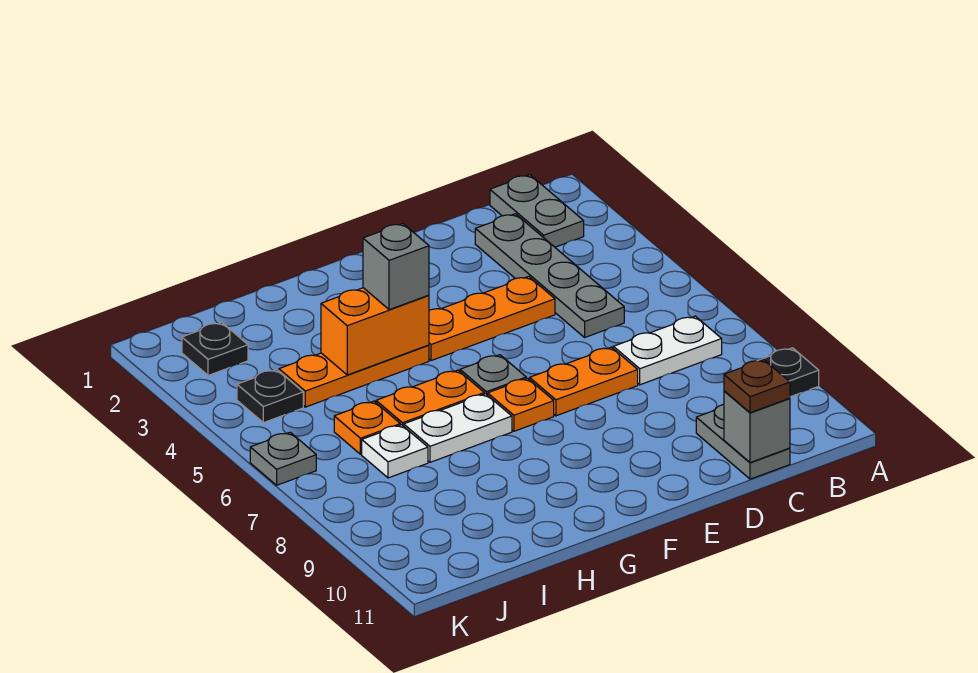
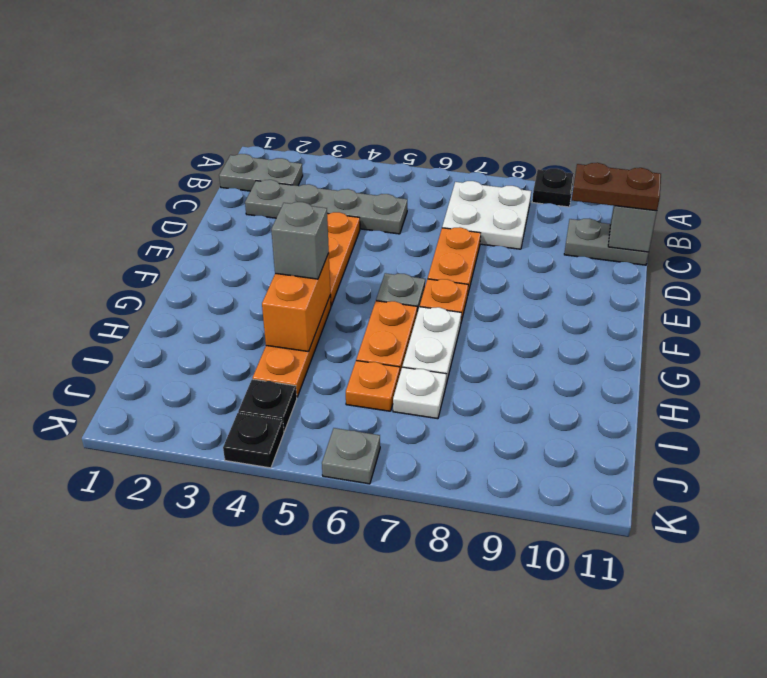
white plate B7:C7 level 1 -> white plate B7:C8 level 1
brown plate C11 level 3 -> brown plate C10:C11 level 3
black plate J2 level 1 -> black plate K4 level 1

